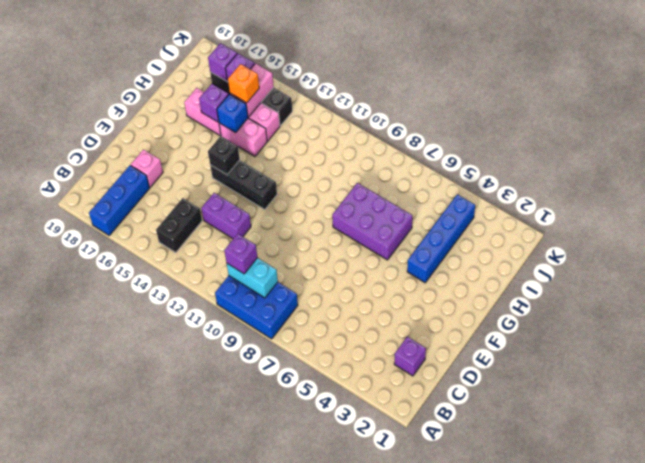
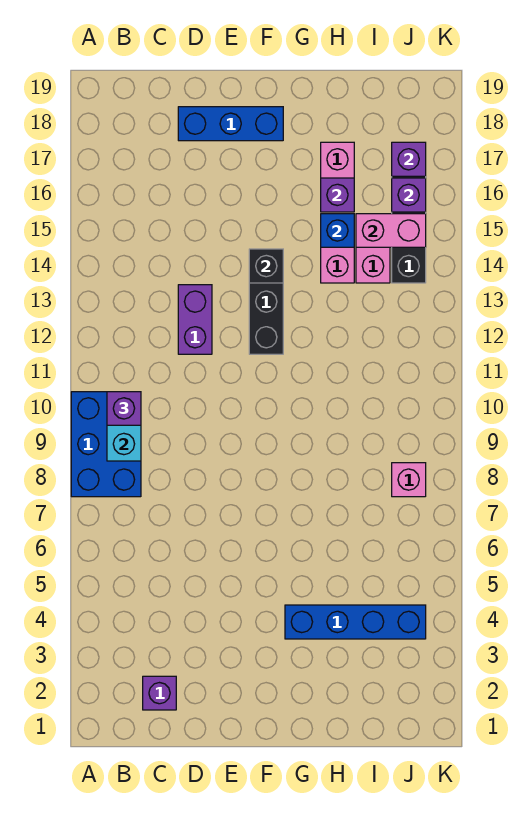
blue brick A17:C17 level 1 -> blue brick D18:F18 level 1
black brick B14:C14 level 1 -> none
pink brick D17 level 1 -> pink brick J8 level 1
purple brick G6:H8 level 1 -> none
orange brick I15 level 3 -> none

